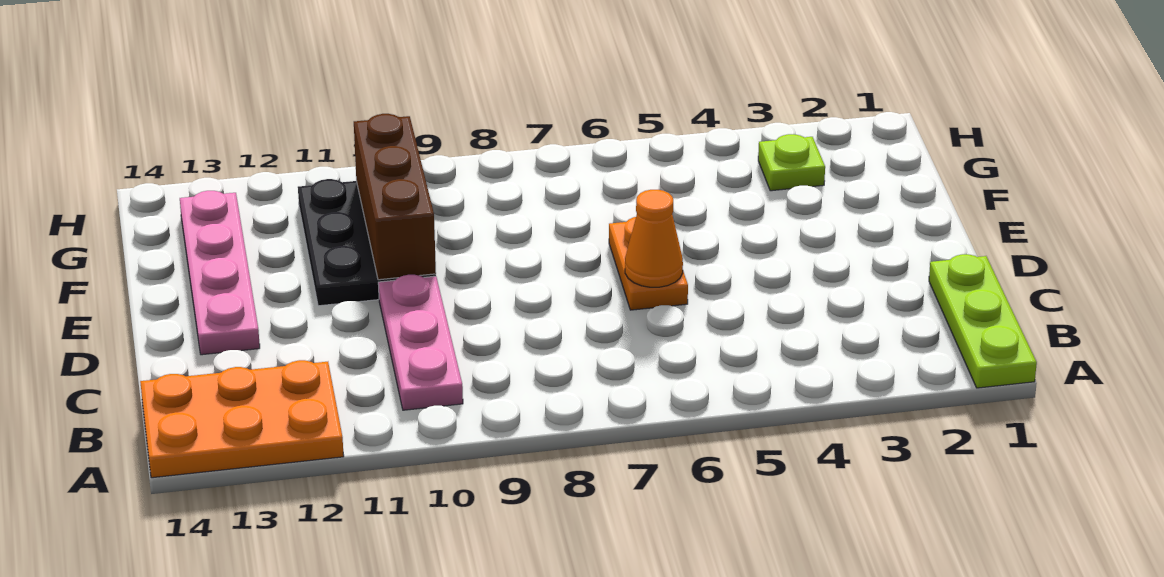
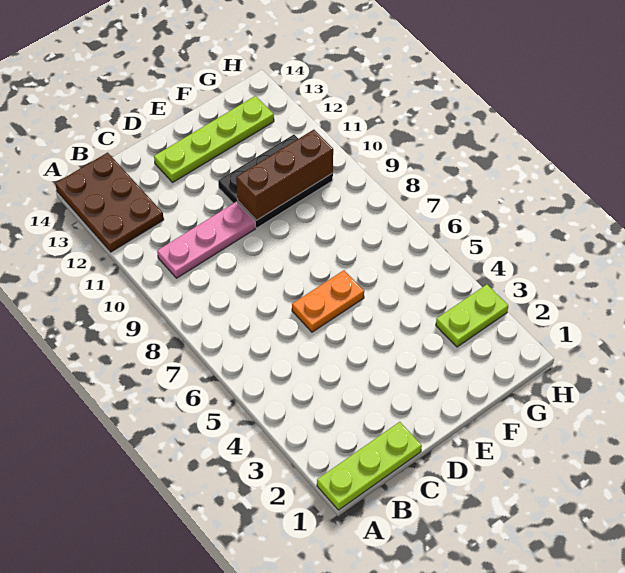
orange plate A12:B14 level 1 -> brown plate A12:B14 level 1
orange cone D6 level 2 -> none
pink plate D13:G13 level 1 -> lime plate D13:G13 level 1
lime plate G3 level 1 -> lime plate G3:H3 level 1

